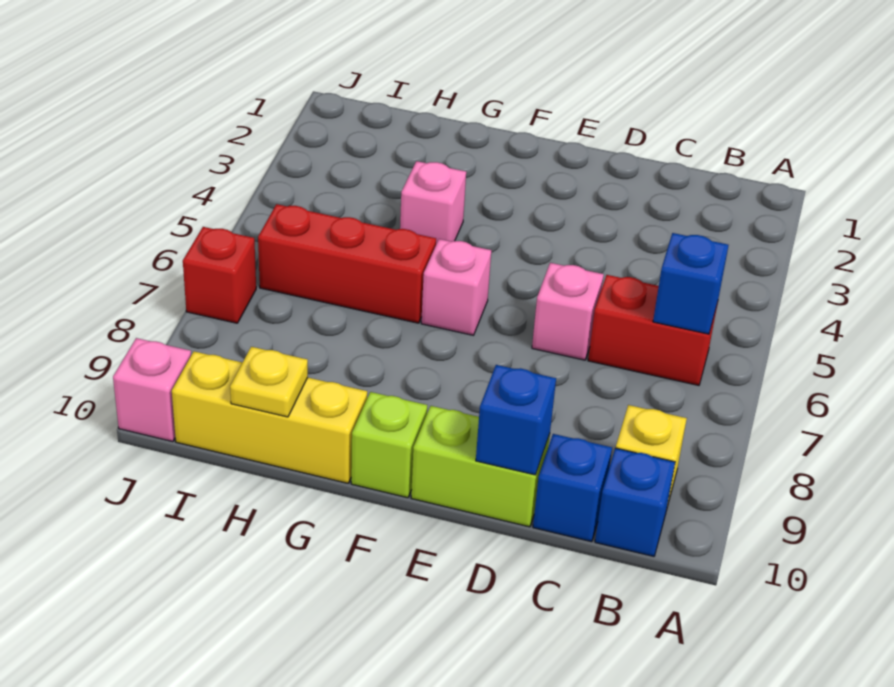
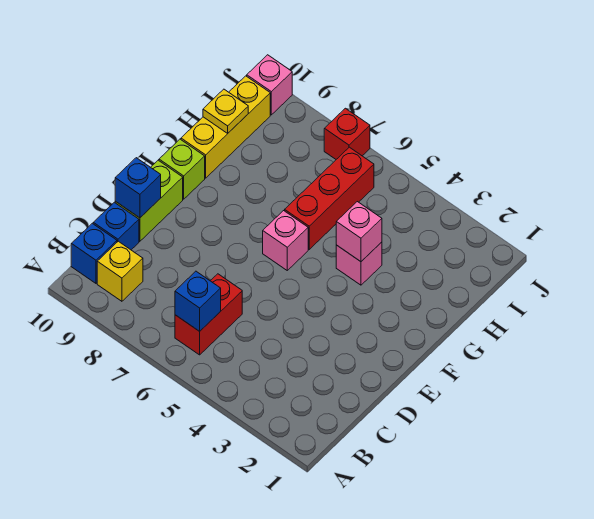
pink brick D6 level 1 -> pink brick G4 level 2

